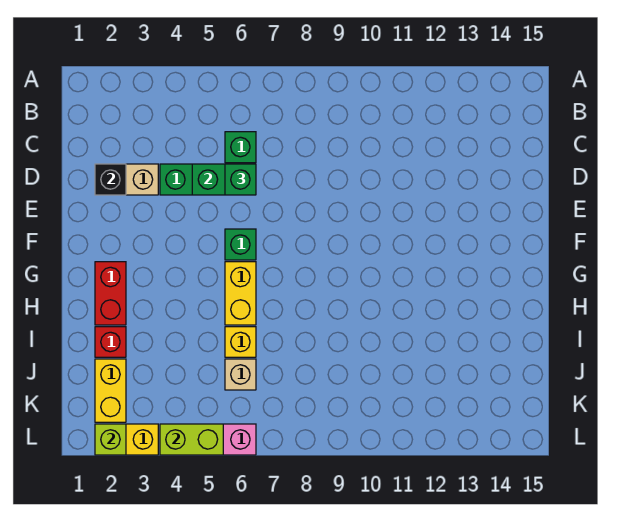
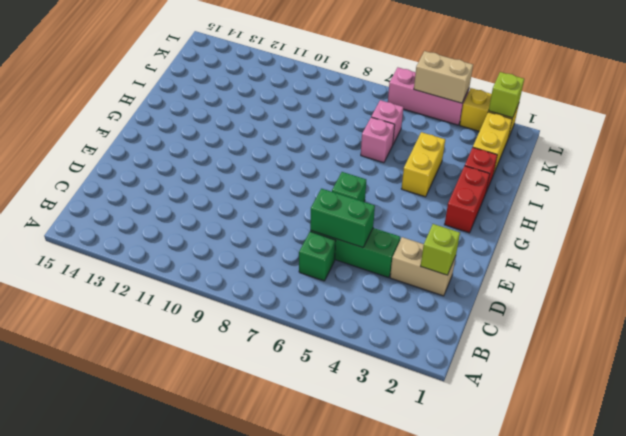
black brick D2 level 2 -> lime brick D2 level 2
green brick D6 level 3 -> none
yellow brick G6:H6 level 1 -> yellow brick H4:I4 level 1
yellow brick I6 level 1 -> pink brick I6 level 1
tan brick J6 level 1 -> pink brick J6 level 1
lime brick L4:L5 level 2 -> tan brick L4:L5 level 2

